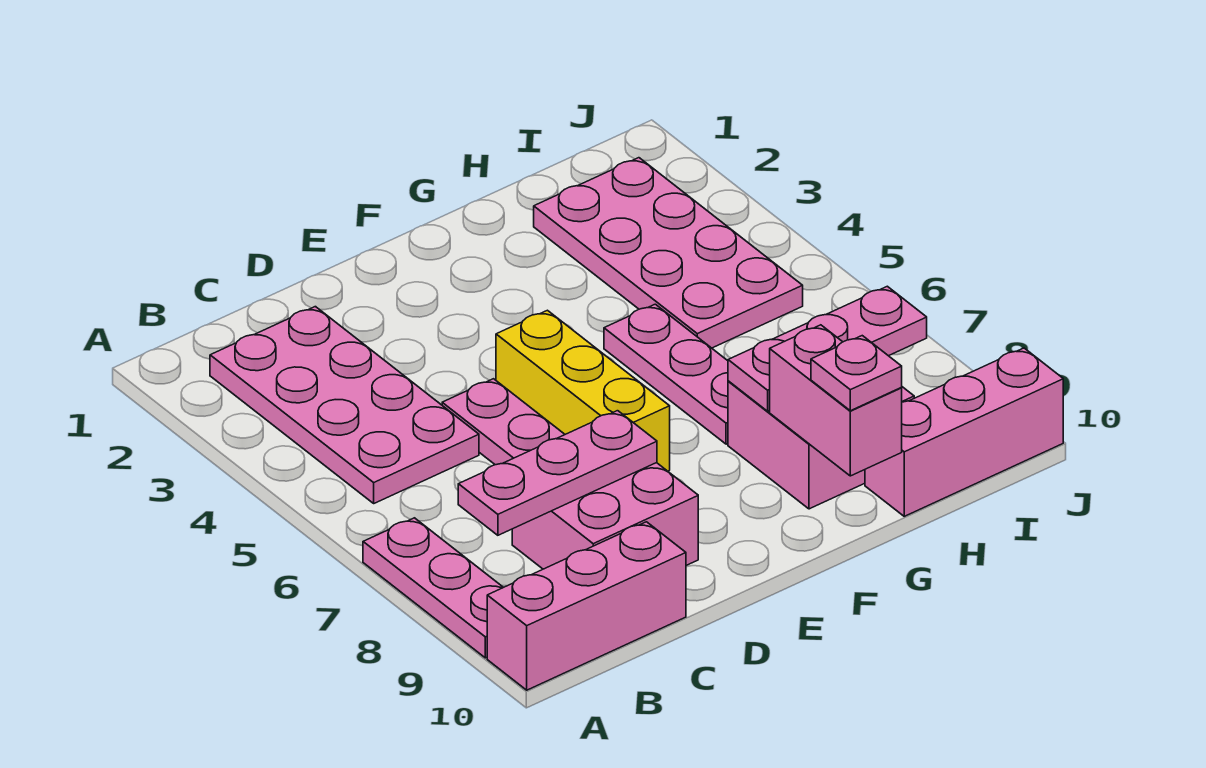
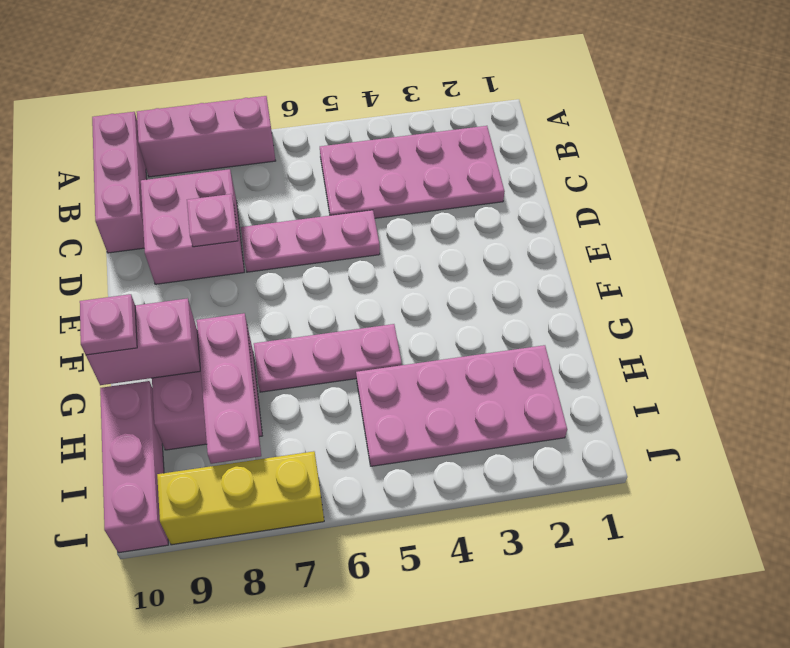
pink plate A7:A9 level 1 -> pink brick A7:A9 level 1
pink plate B8:D8 level 2 -> pink plate D8 level 2
yellow brick E5:E7 level 1 -> yellow brick J7:J9 level 1

